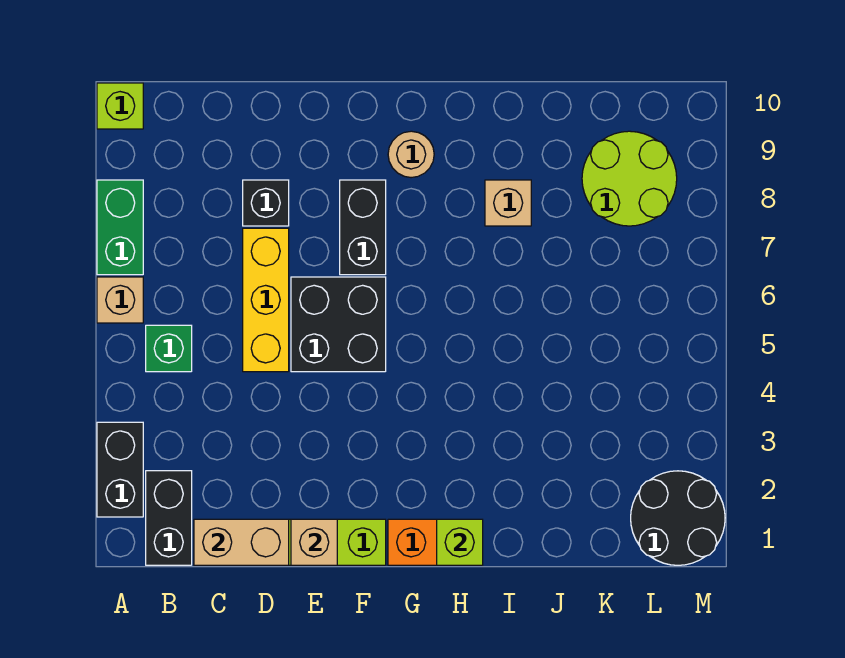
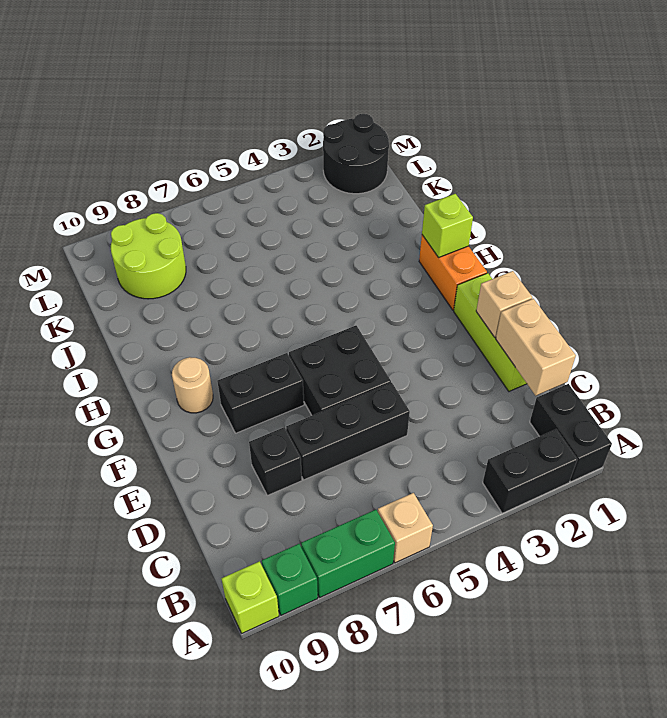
black brick B1:B2 level 1 -> black brick A1:B1 level 1
green brick B5 level 1 -> green brick A9 level 1
yellow brick D5:D7 level 1 -> black brick D5:D7 level 1
tan brick I8 level 1 -> none

